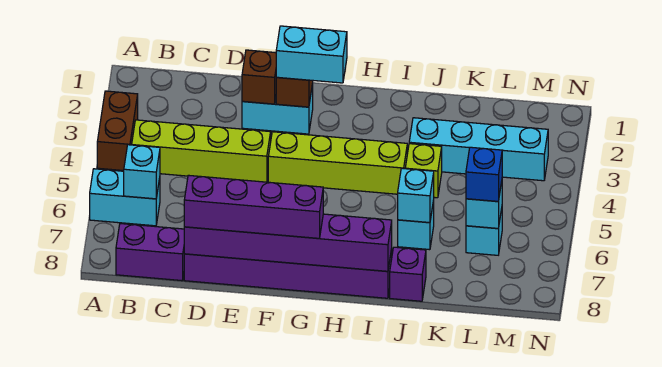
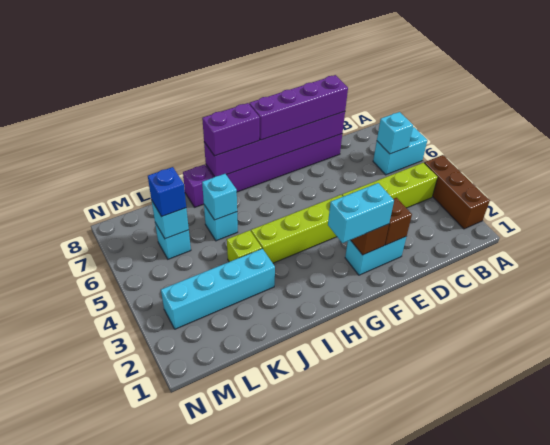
brown brick A3:A4 level 1 -> brown brick A2:A4 level 1
purple brick B8:C8 level 1 -> purple brick H8:I8 level 3

